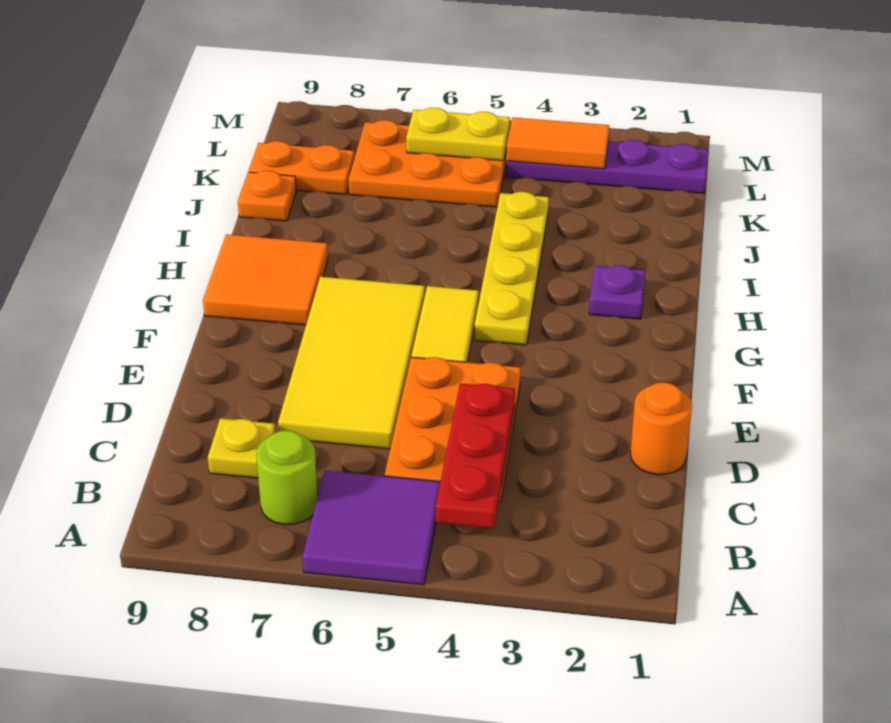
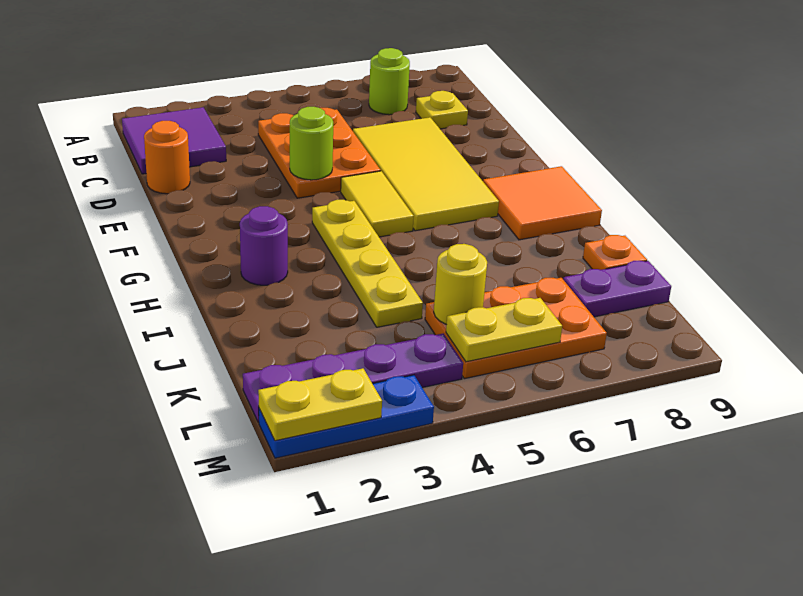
purple tile A5:B6 level 1 -> purple tile B1:C2 level 1
red plate B4:D4 level 2 -> none
none -> lime round brick E4 level 2
purple plate H2 level 1 -> purple round brick H2 level 1
none -> yellow round brick K5 level 2
orange plate K8:K9 level 1 -> purple plate K8:K9 level 1
orange tile L3:L4 level 2 -> none
none -> blue plate M1:M3 level 1
none -> yellow plate M1:M2 level 2

